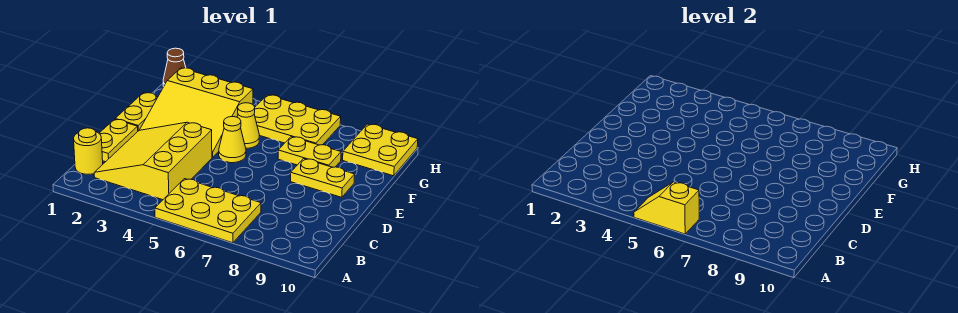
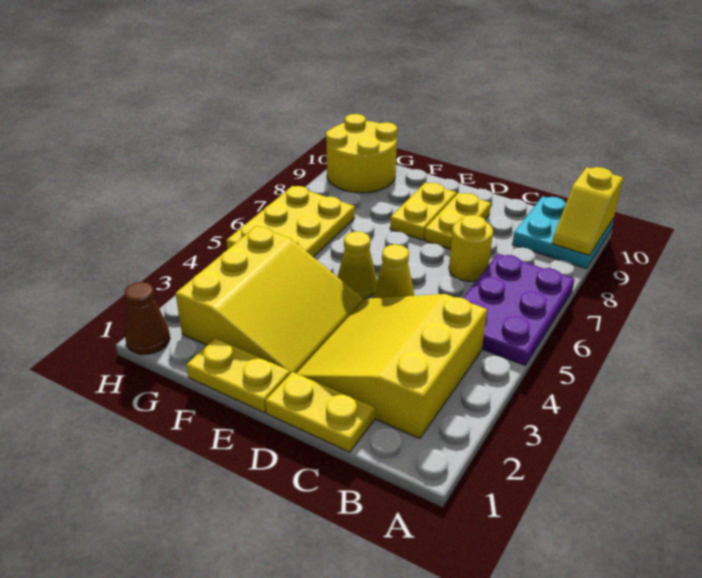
yellow plate A5:B7 level 1 -> purple plate A5:B7 level 1
yellow slope A5:A6 level 2 top 6 -> yellow slope A9:A10 level 2 top 10
none -> cyan plate A9:B10 level 1
yellow round brick B1 level 1 -> yellow round brick C7 level 1
yellow slope B2:D4 level 1 top 4 -> yellow slope B2:D4 level 1 top B
yellow cone F5 level 1 -> yellow cone D5 level 1
yellow plate F7:F8 level 1 -> yellow plate D8:D9 level 1
yellow plate G9:H10 level 1 -> yellow round brick G9:H10 level 1

